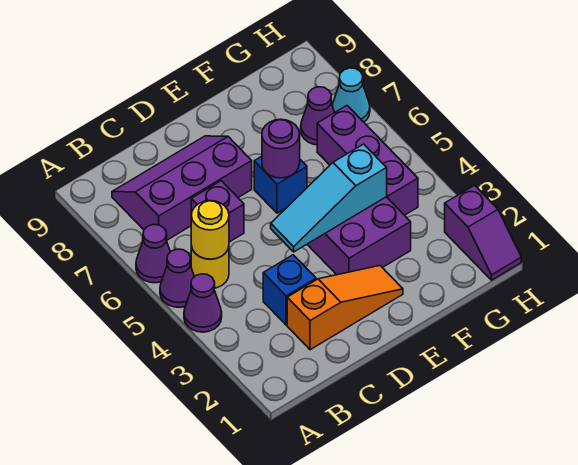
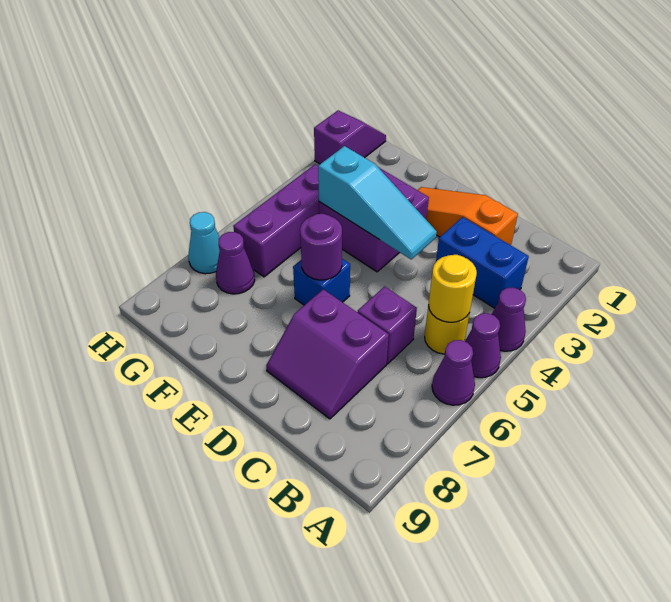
purple slope B7:D8 level 1 top 7 -> purple slope C7:D8 level 1 top 7
blue brick C3 level 1 -> blue brick B3:C3 level 1

